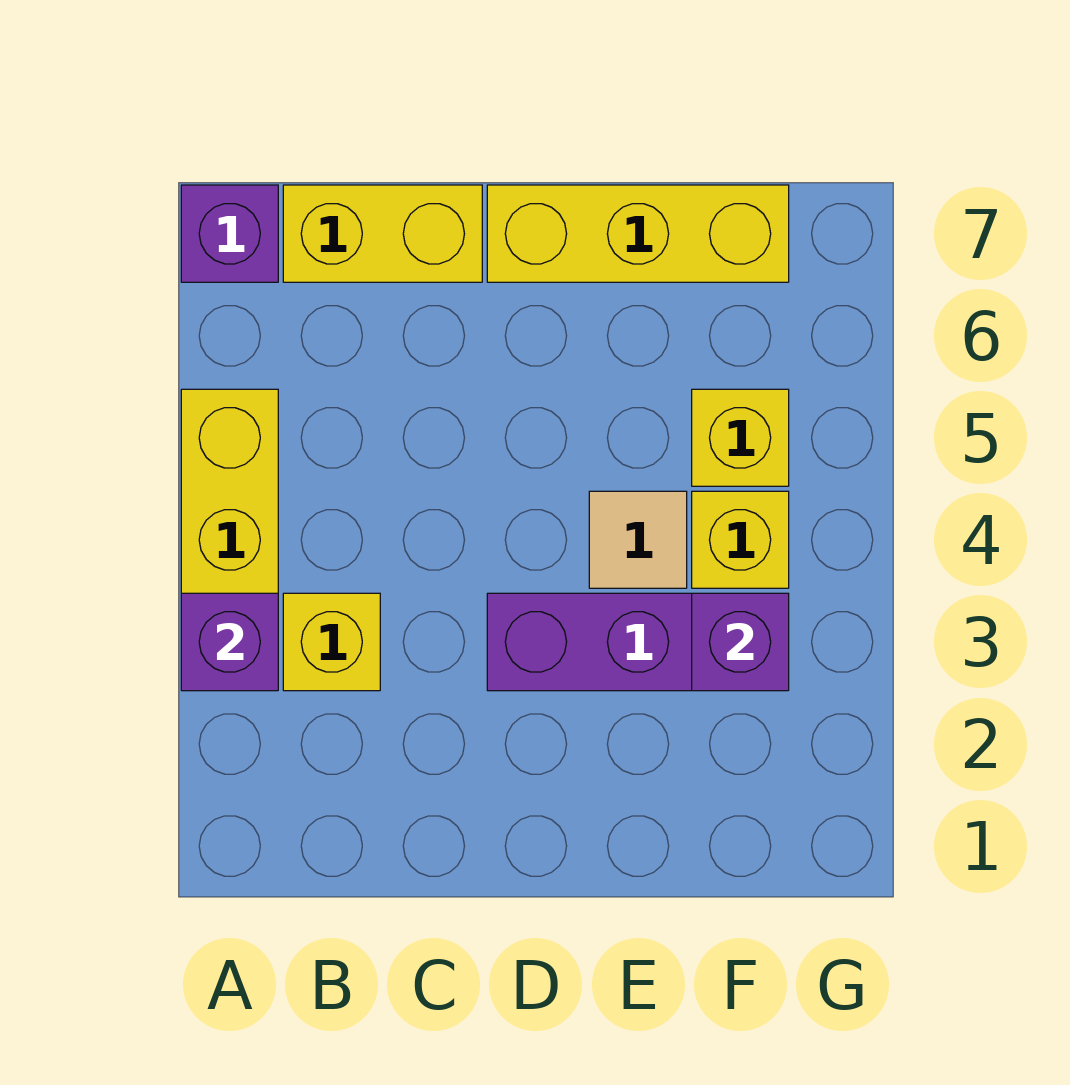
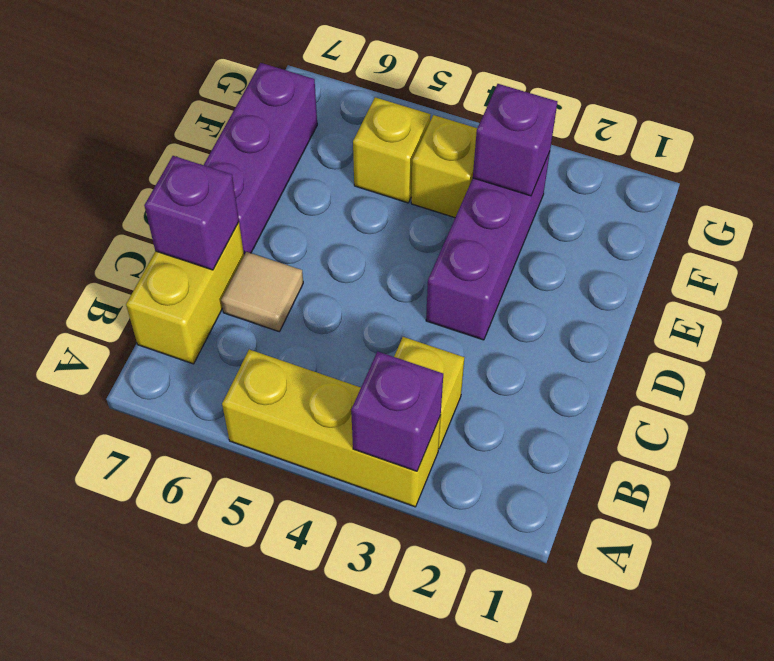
purple brick A7 level 1 -> purple brick C7 level 2
yellow brick D7:F7 level 1 -> purple brick D7:F7 level 1
tan tile E4 level 1 -> tan tile C6 level 1

